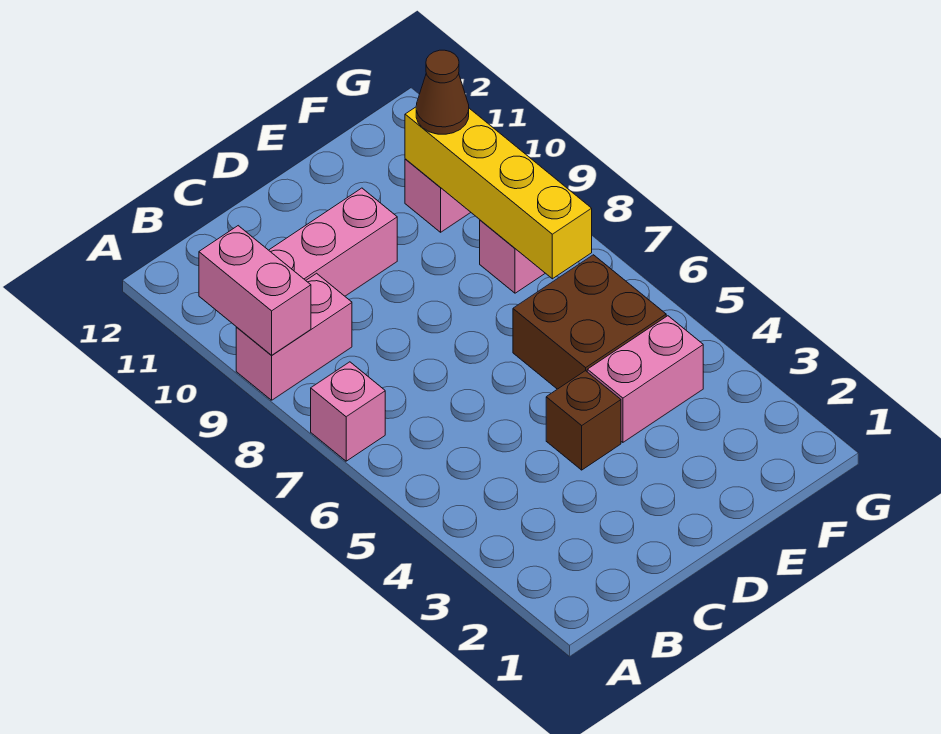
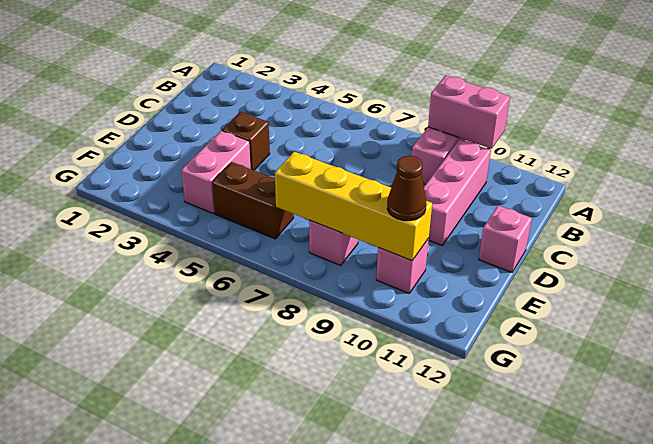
pink brick A7 level 1 -> pink brick D12 level 1
brown brick E5:F6 level 1 -> brown brick F5:F6 level 1

